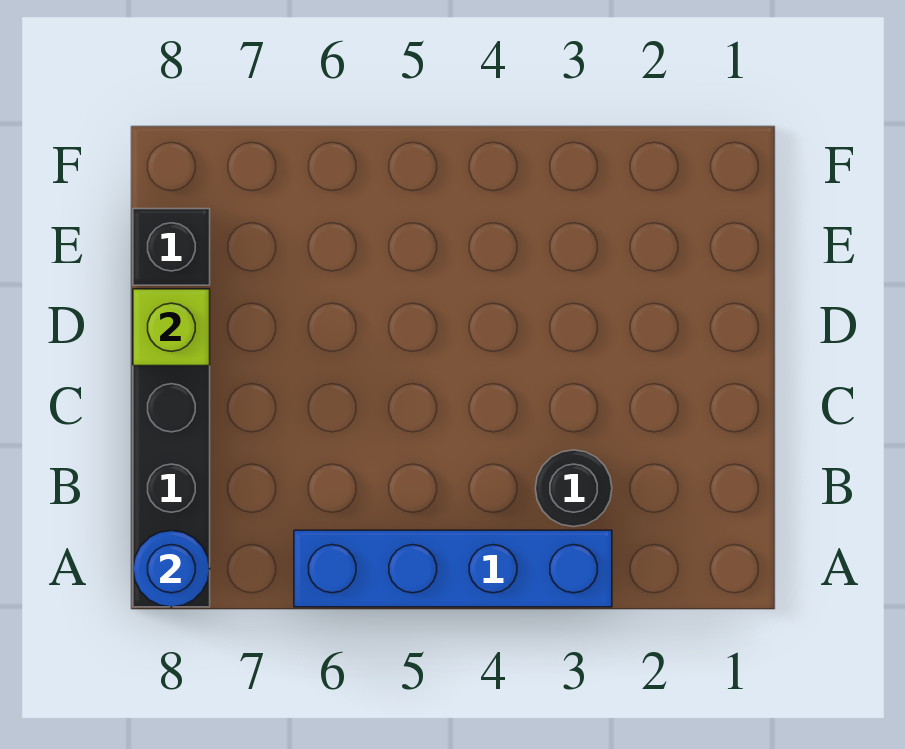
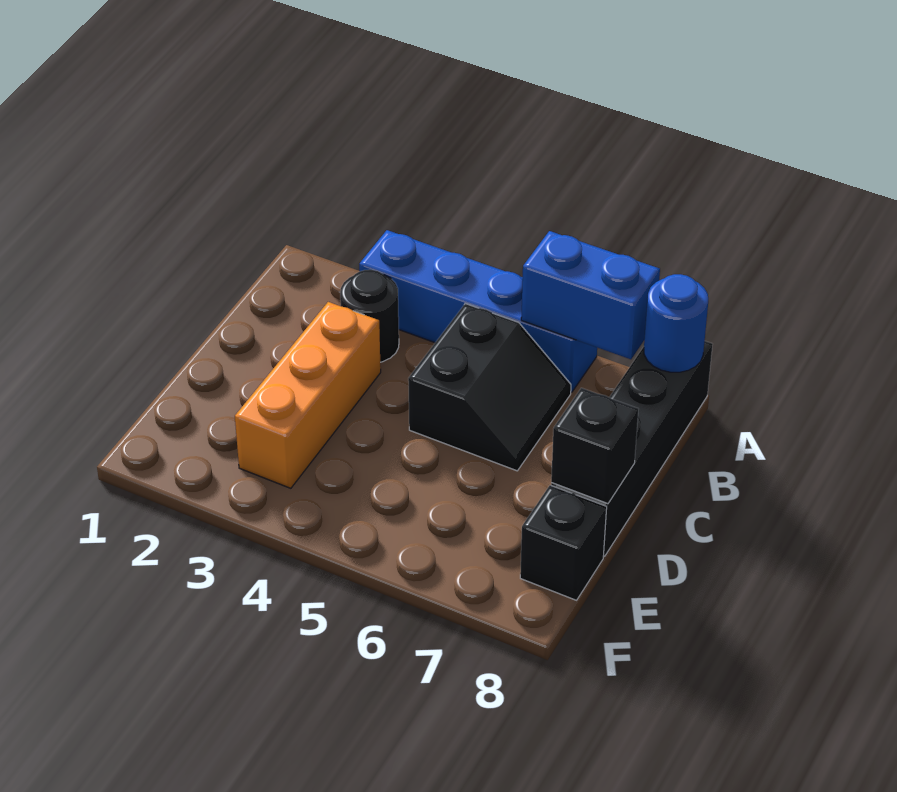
none -> blue brick A6:A7 level 2
none -> black slope B5:C6 level 1 top 5
none -> orange brick C3:E3 level 1
lime brick D8 level 2 -> black brick D8 level 2

